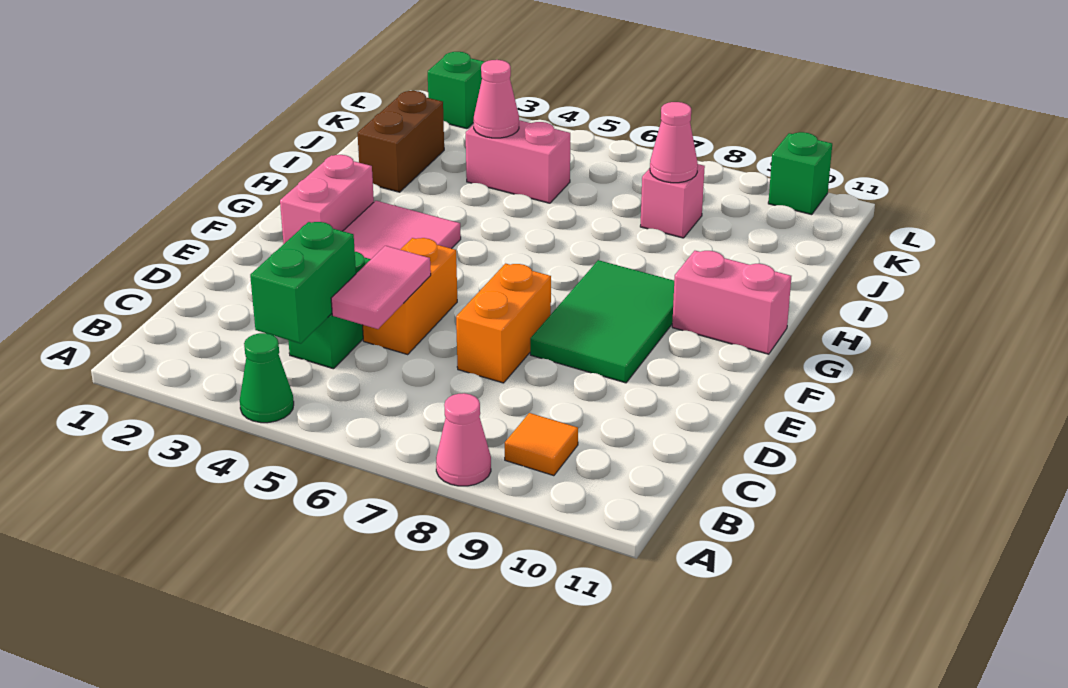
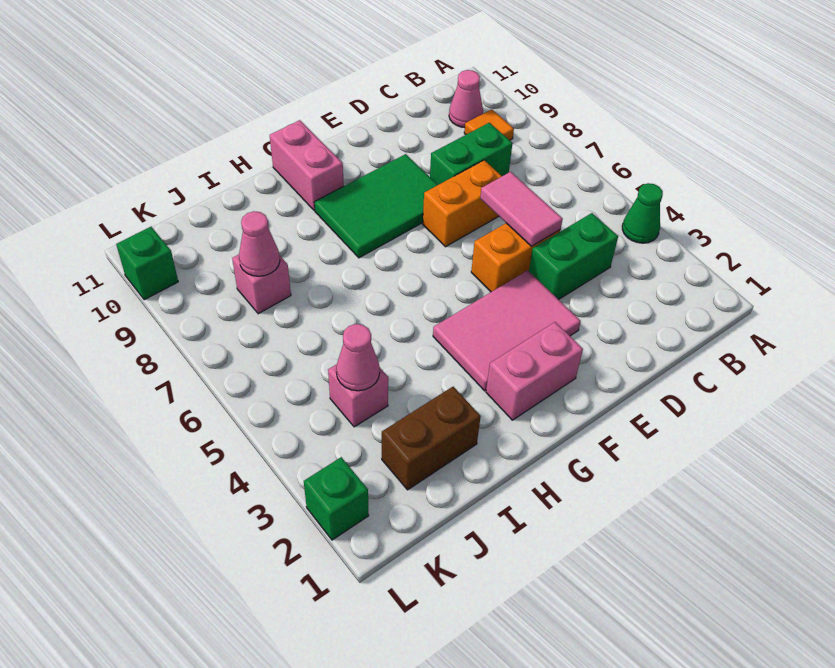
pink cone A8 level 1 -> pink cone B10 level 1
green brick B4:C4 level 2 -> green brick C8:D8 level 1
pink tile C5:D5 level 2 -> pink tile D5:D6 level 2
pink brick J4:J5 level 1 -> pink brick J4 level 1

